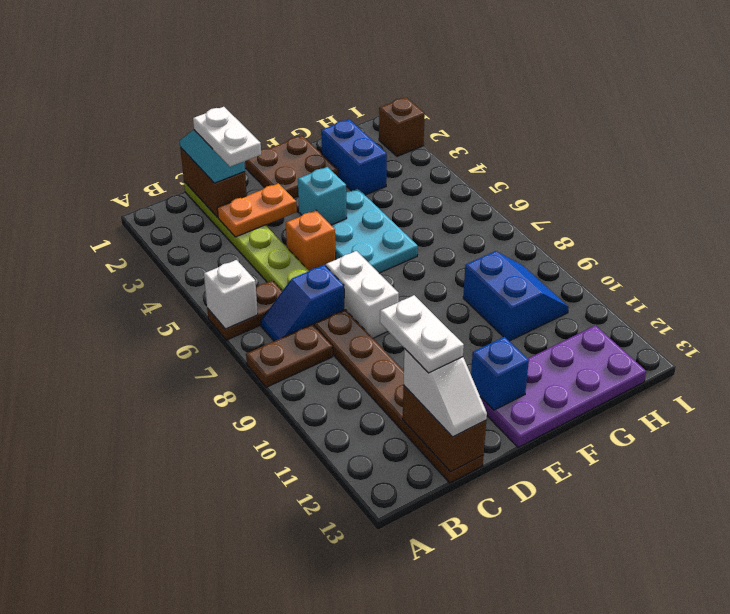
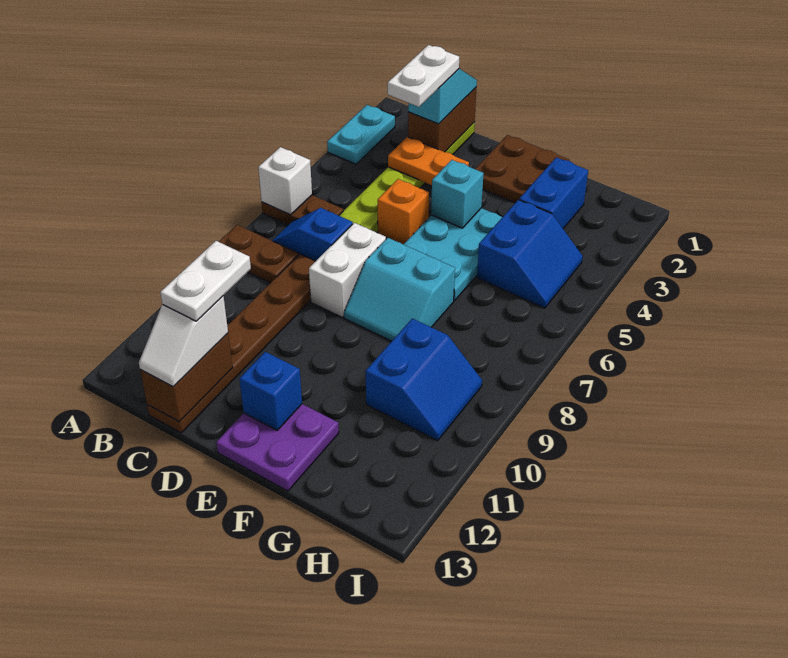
none -> cyan plate A2:A3 level 1
none -> cyan slope E7:F8 level 1 top 7
purple plate E12:H13 level 1 -> purple plate E12:F13 level 1
none -> blue slope G4:H5 level 1 top G
brown brick I2 level 1 -> none

